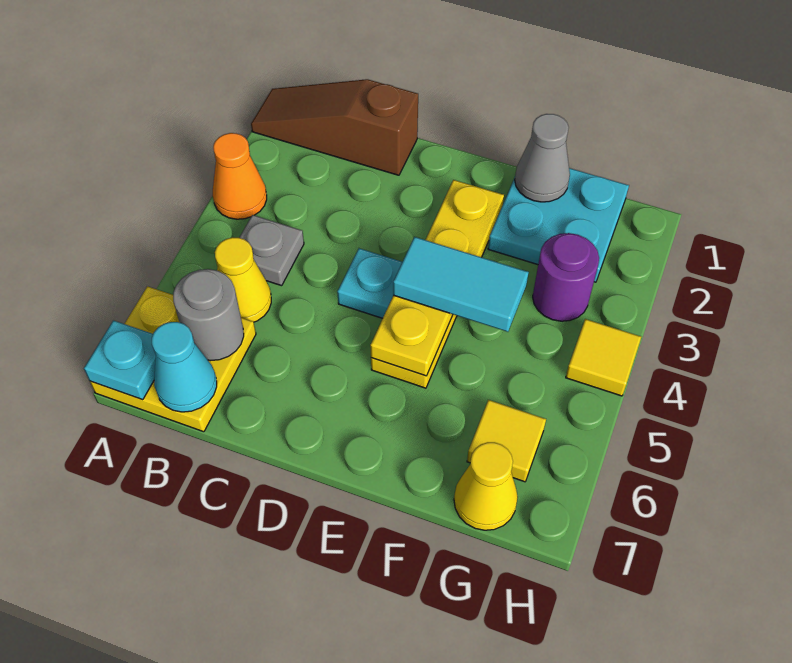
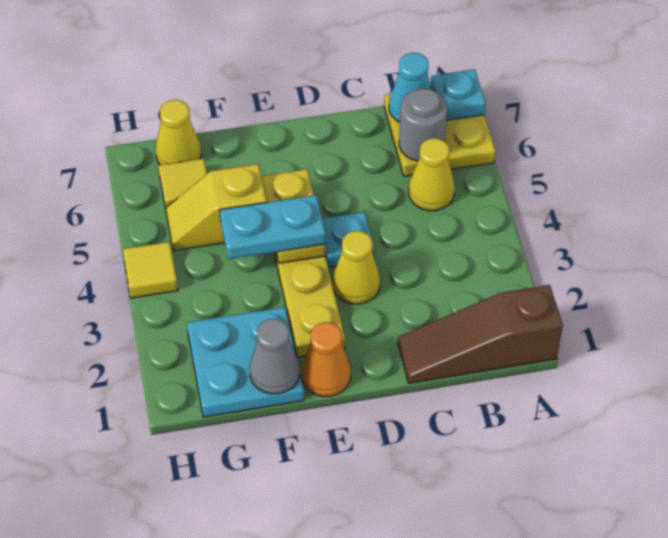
brown slope A1:C1 level 1 top C -> brown slope A1:C1 level 1 top A
orange cone A3 level 1 -> orange cone E1 level 1
grey plate B4 level 1 -> none
none -> yellow cone D3 level 1
cyan tile E4:F4 level 3 -> cyan plate E4:F4 level 3
none -> yellow slope F5:G5 level 1 top F
purple round brick G3 level 1 -> none

